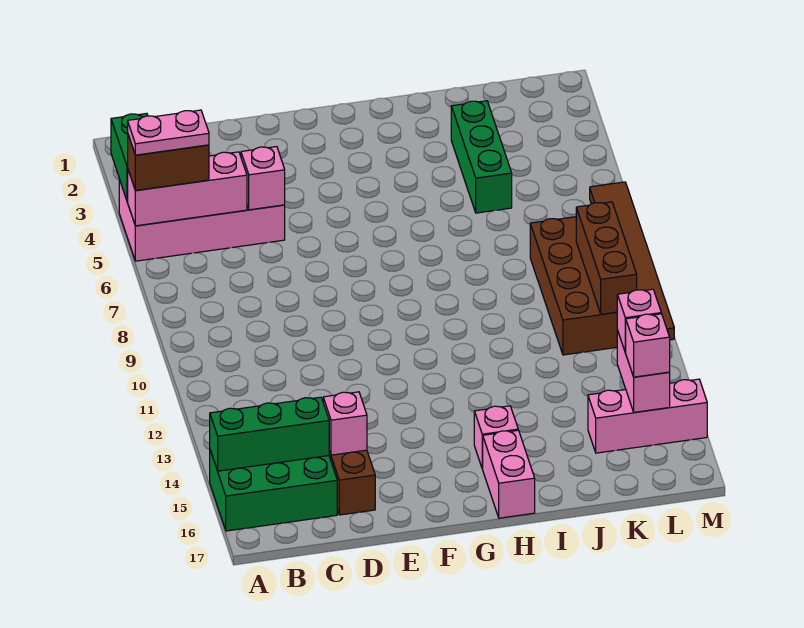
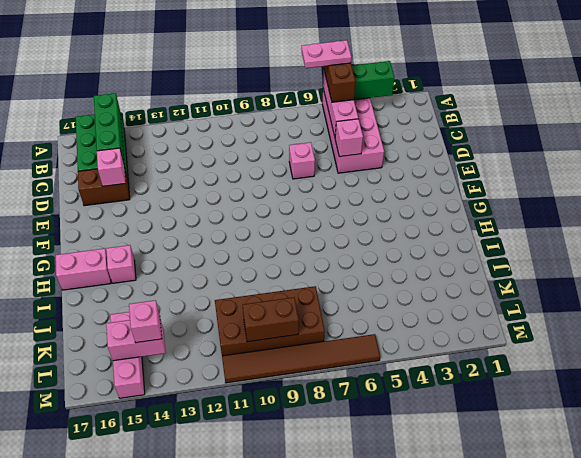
pink plate A5:B5 level 4 -> pink plate A5:A6 level 4
green brick J3:J5 level 1 -> none
brown brick L9:L11 level 2 -> brown brick L9:L10 level 2
pink brick L15 level 3 -> pink brick D7 level 1

